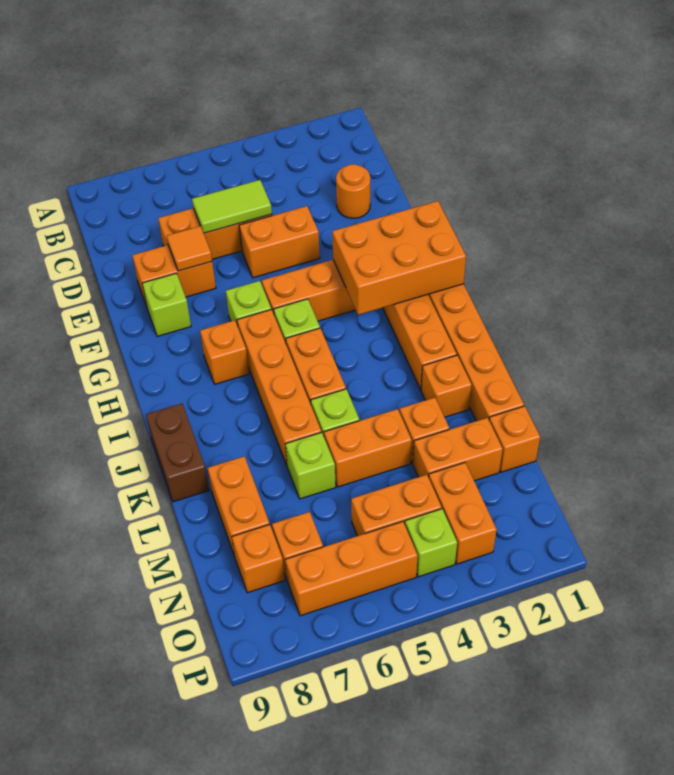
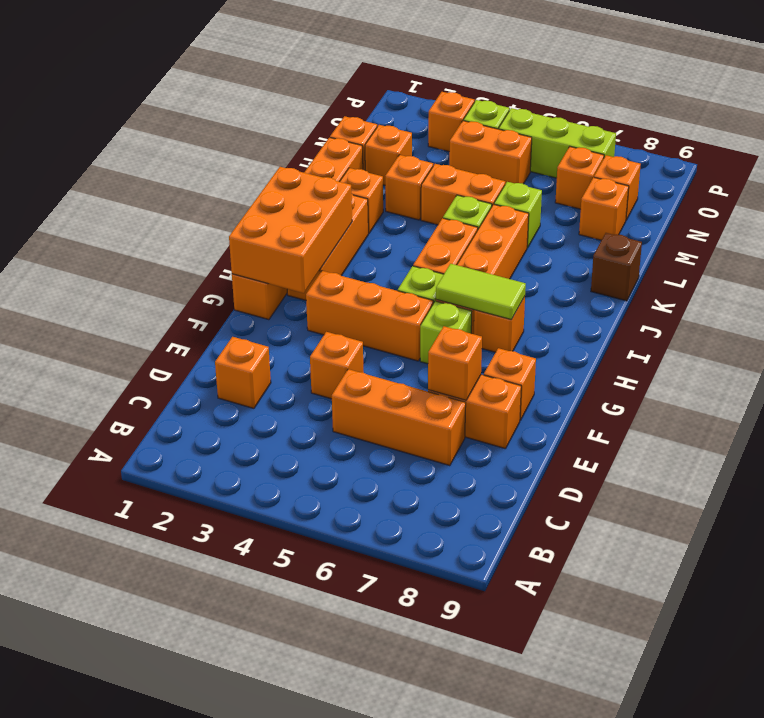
orange round brick D2 level 1 -> orange brick D2 level 1
lime tile D5:D6 level 2 -> lime tile H6:H7 level 2
orange brick E4:E5 level 1 -> orange brick E4 level 1
orange tile E7 level 2 -> orange brick E7 level 2
lime brick F8 level 1 -> orange brick F8 level 1
orange brick G1:H3 level 2 -> orange brick G1:I2 level 2
brown brick J9:K9 level 1 -> brown brick K9 level 1
orange brick L8:M8 level 1 -> orange brick M8 level 1
orange brick M2:M3 level 1 -> orange brick M2 level 1
orange brick N3:O3 level 1 -> orange brick O3 level 1
orange brick O5:O7 level 1 -> lime brick O5:O7 level 1

